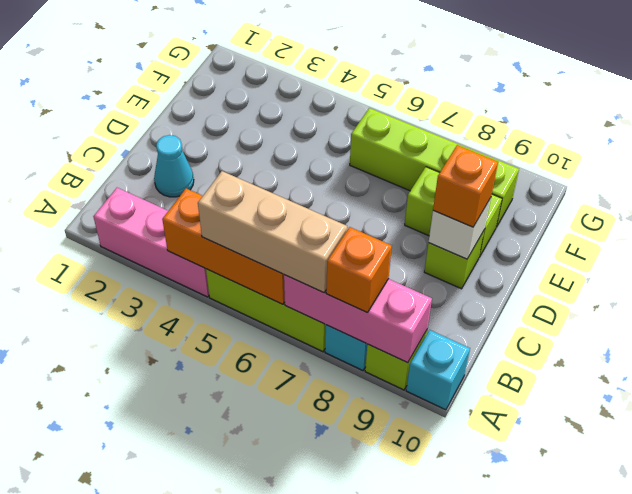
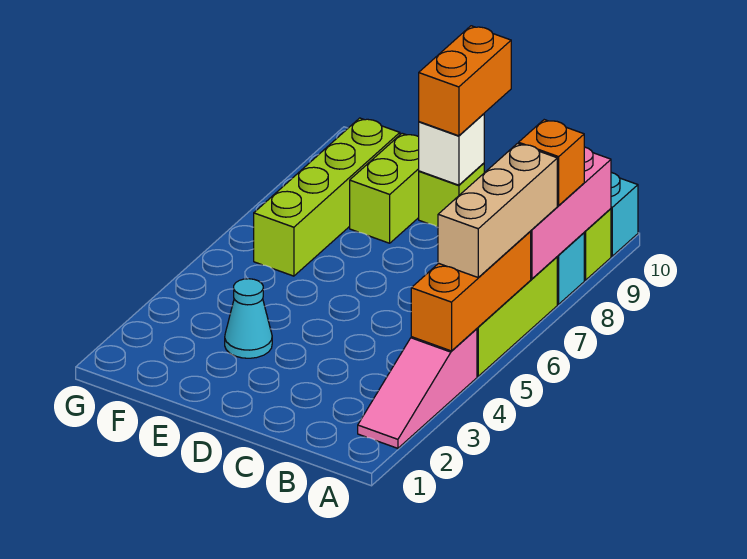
pink brick A2:A4 level 1 -> pink slope A2:A4 level 1 top 4
cyan cone C2 level 1 -> cyan cone E3 level 1
orange brick D9 level 3 -> orange brick D9:D10 level 3

